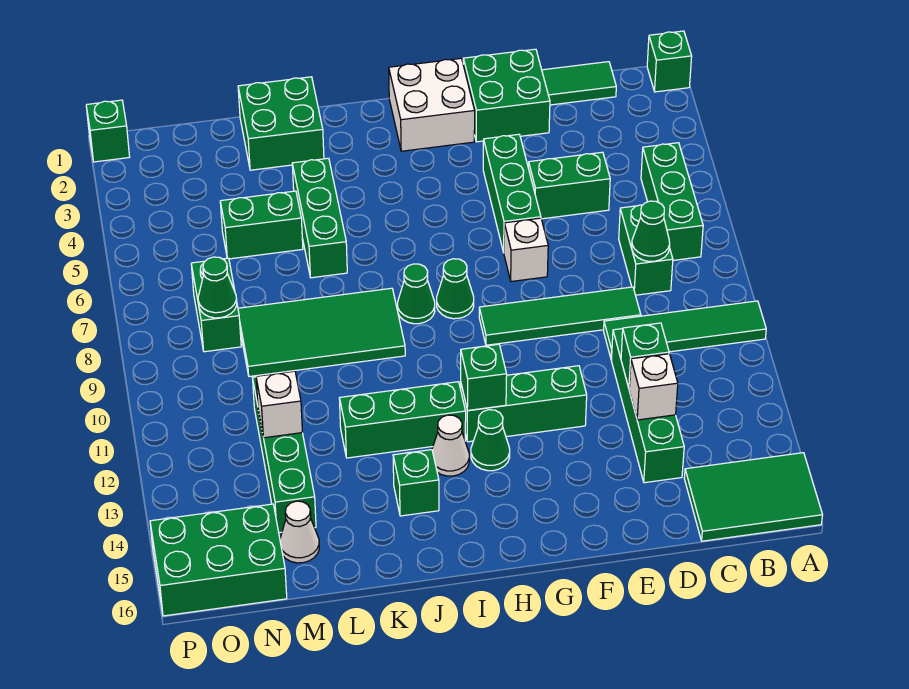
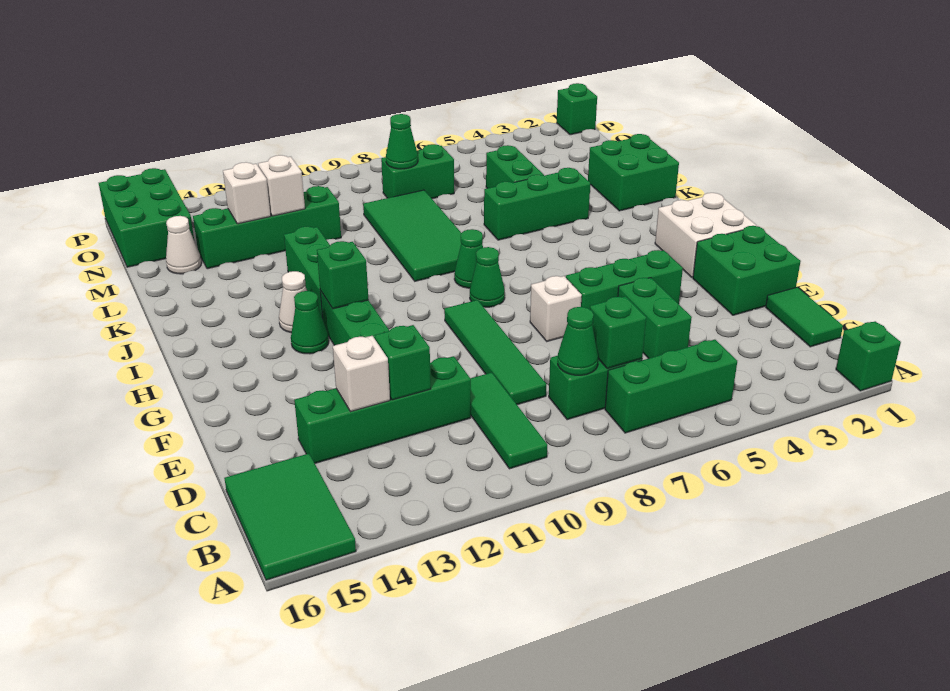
green tile A10:D10 level 1 -> green tile B10:D10 level 1
green brick J14 level 1 -> green brick C7 level 2
none -> white brick M13 level 2

